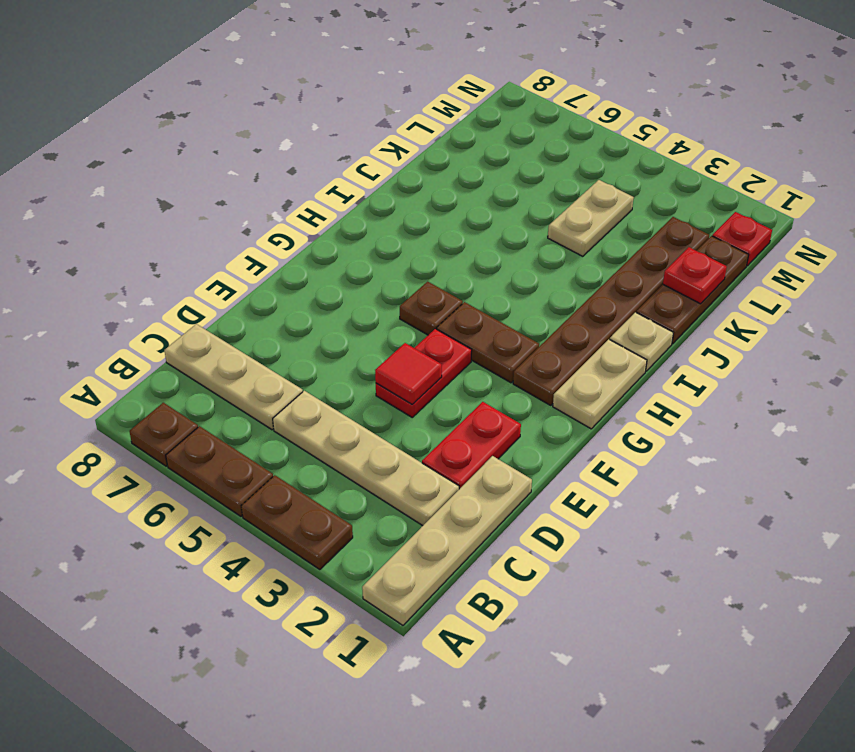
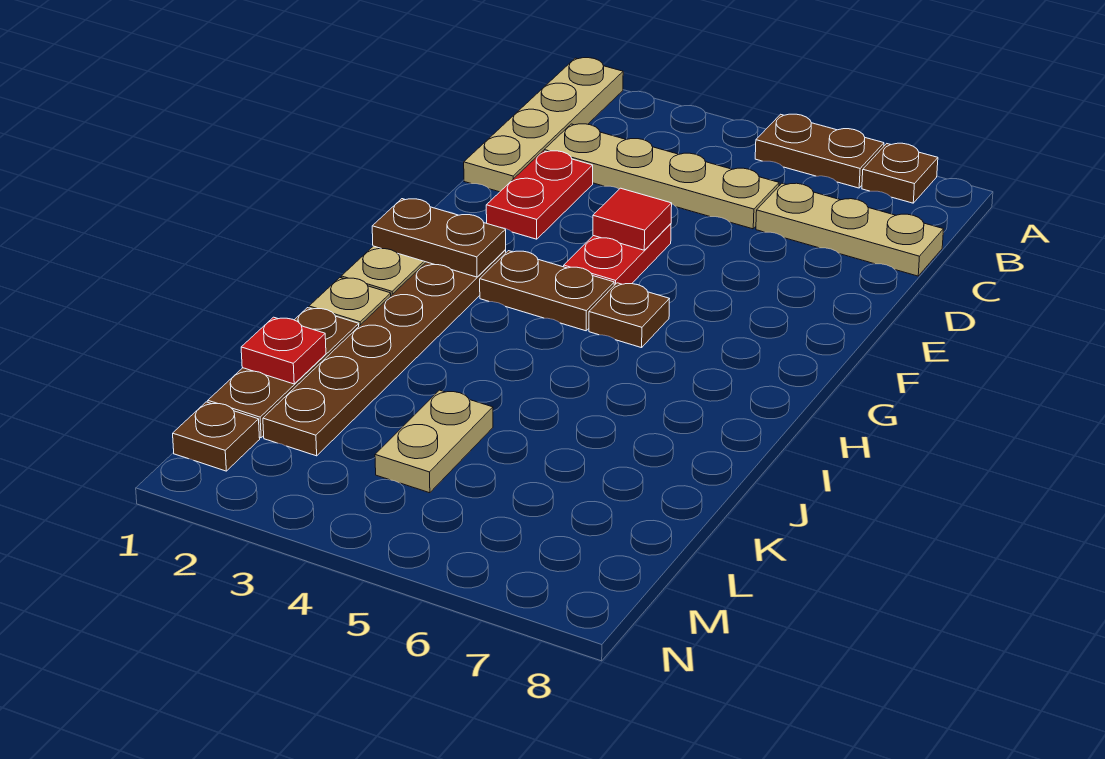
brown plate A3:A4 level 1 -> brown plate G1:G2 level 2
red plate M1 level 1 -> brown plate M1 level 1

